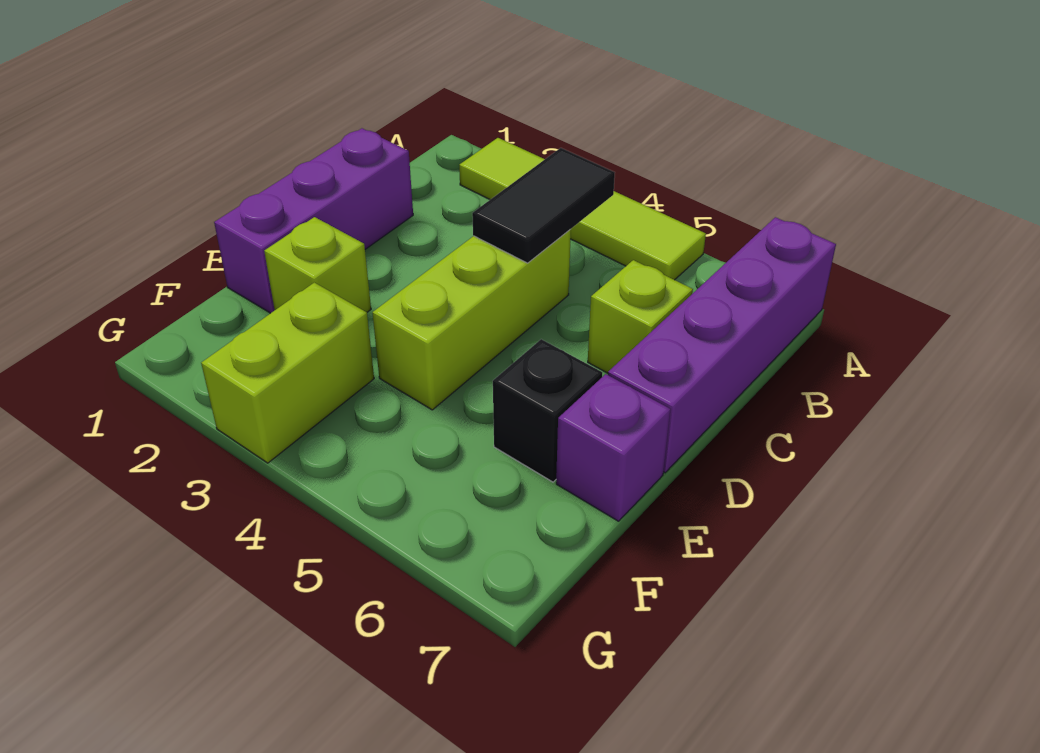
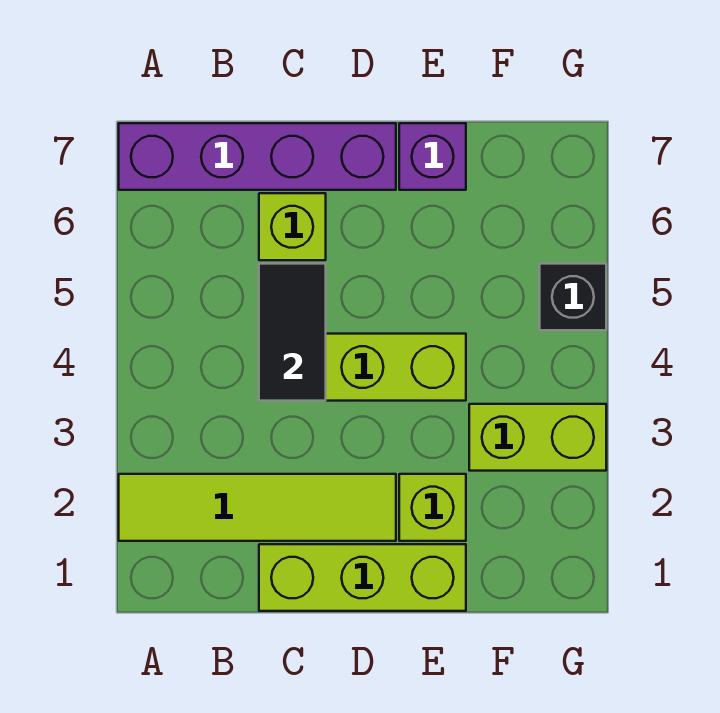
lime tile A2:A5 level 1 -> lime tile A2:D2 level 1
black tile B4:C4 level 2 -> black tile C4:C5 level 2
purple brick C1:E1 level 1 -> lime brick C1:E1 level 1
black brick E6 level 1 -> black brick G5 level 1

